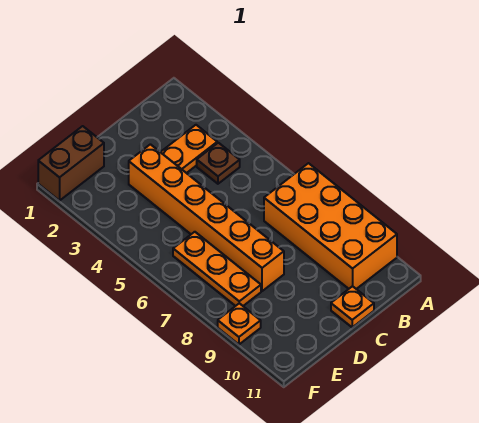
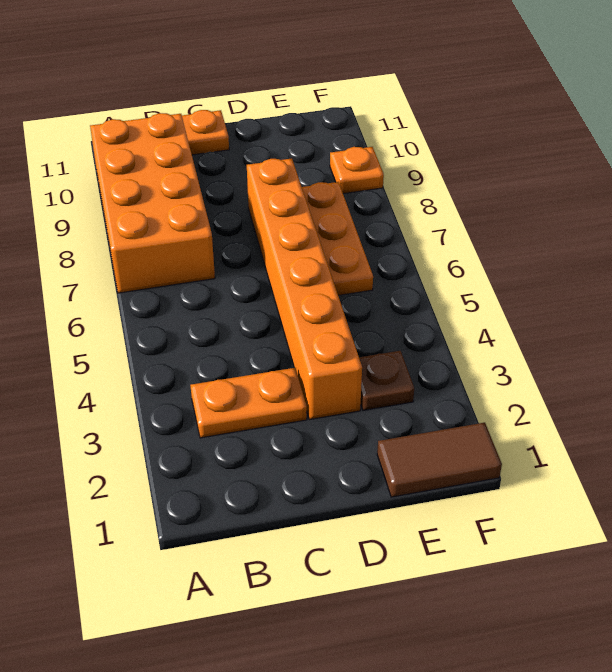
brown plate B4 level 1 -> brown plate E3 level 1
brown brick E1:F1 level 1 -> brown tile E1:F1 level 1

